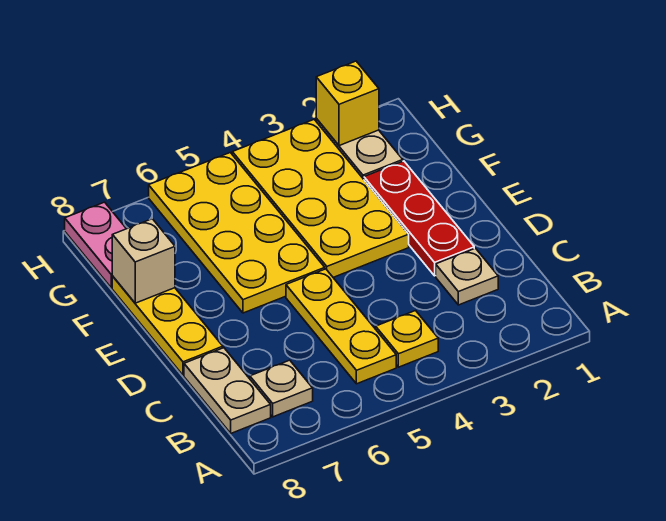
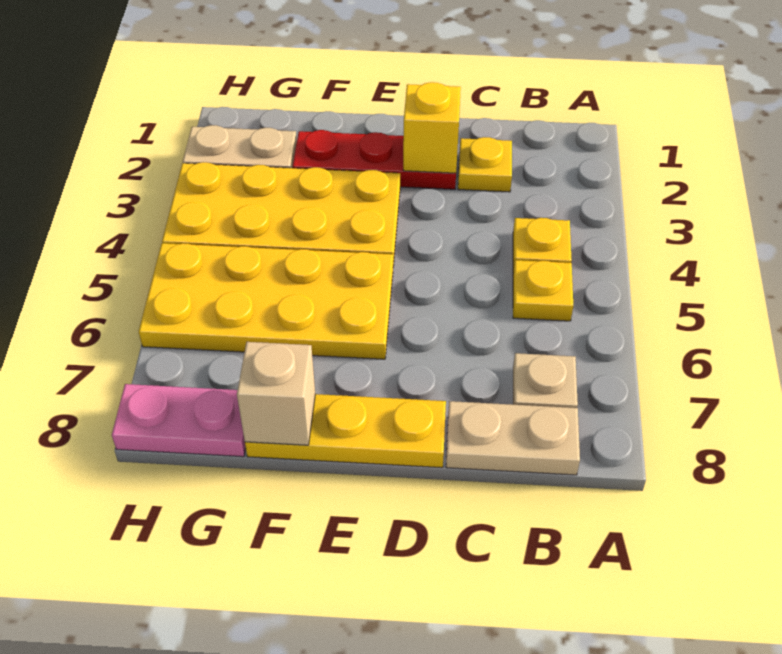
yellow plate B5:D5 level 1 -> yellow plate B5 level 1
tan plate C2 level 1 -> yellow plate C2 level 1
yellow brick H2 level 2 -> yellow brick D2 level 2

